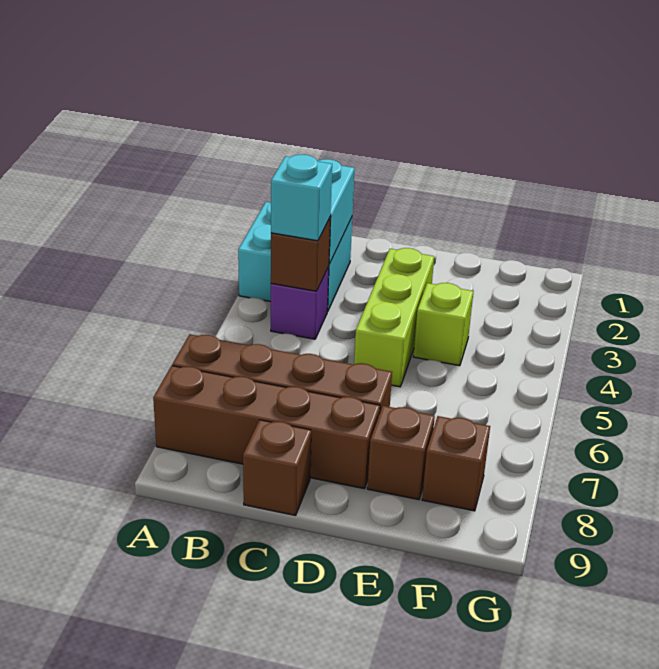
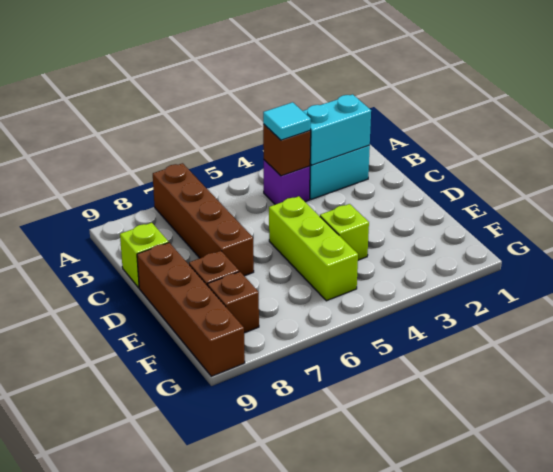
brown brick A8:D8 level 1 -> brown brick D9:G9 level 1
cyan brick B4 level 3 -> cyan tile B4 level 3
brown brick C9 level 1 -> lime brick C9 level 1
lime brick D3:D5 level 1 -> lime brick D5:F5 level 1

